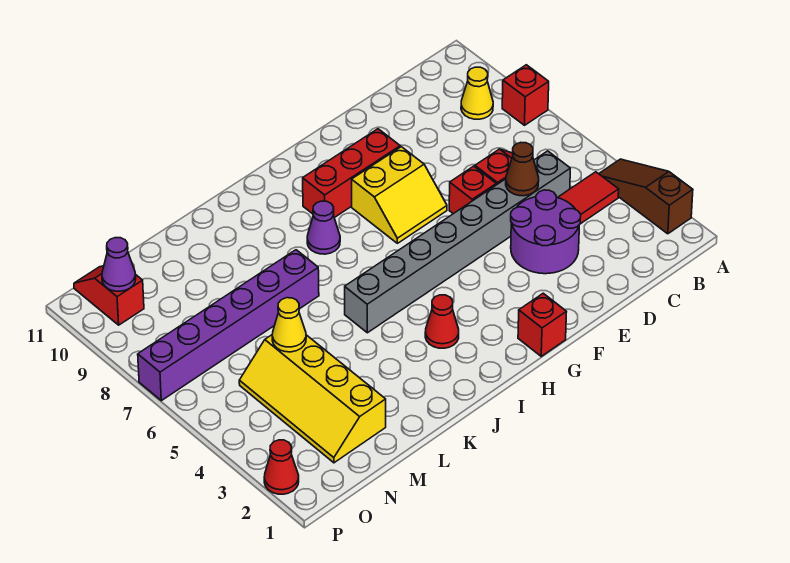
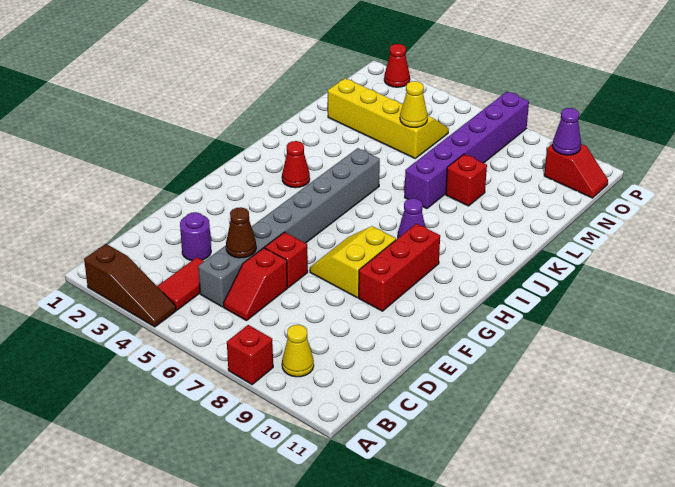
purple round brick D3:E4 level 1 -> purple round brick D3 level 1
red brick G1 level 1 -> red brick L8 level 1

